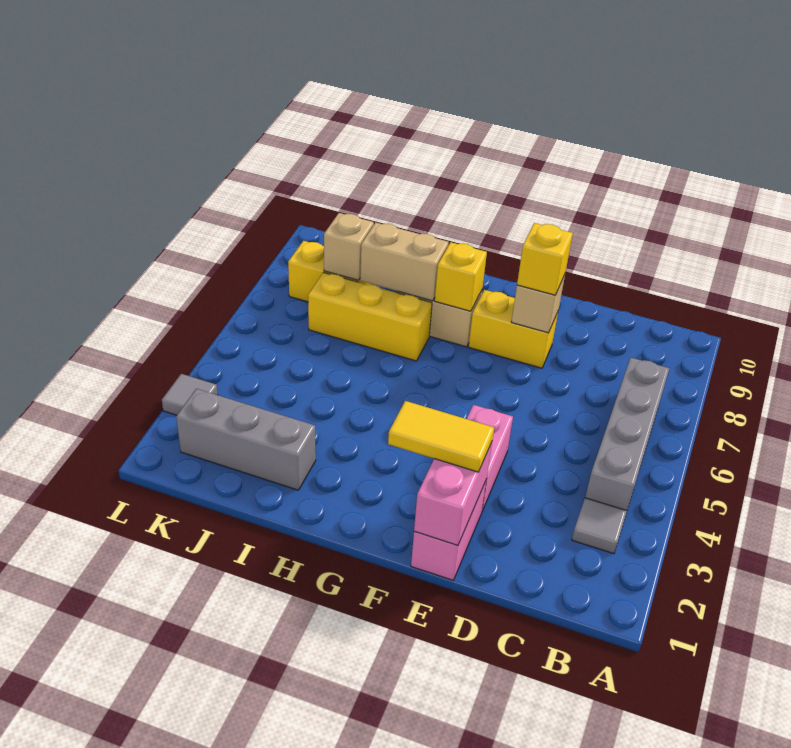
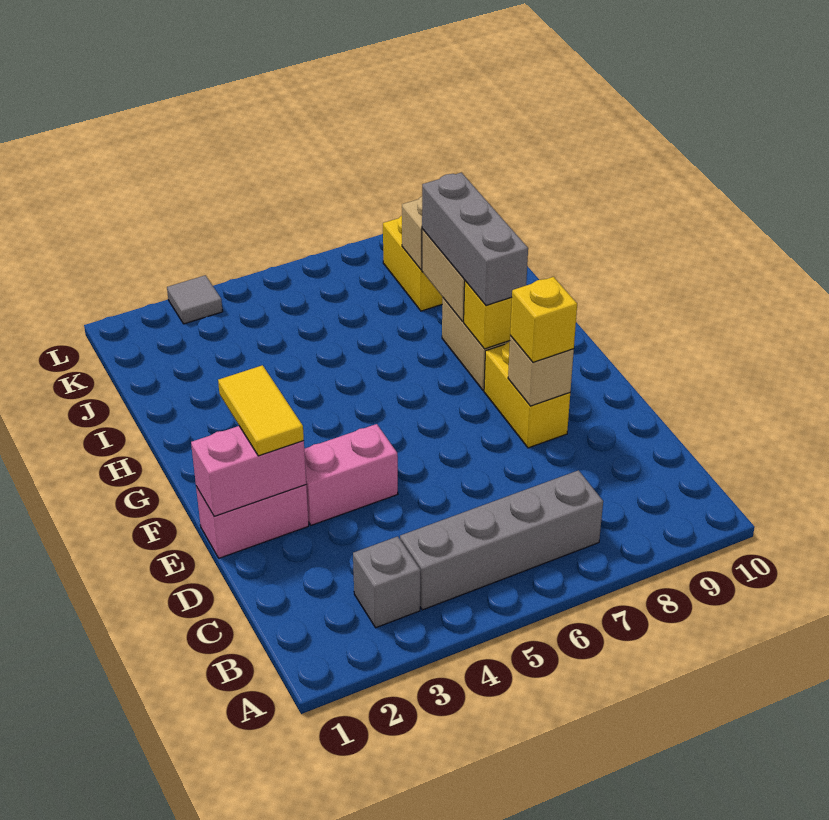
grey tile B3 level 1 -> grey brick B3 level 1
yellow brick H7:J7 level 1 -> none
grey brick I2:K2 level 1 -> grey brick G8:I8 level 3

